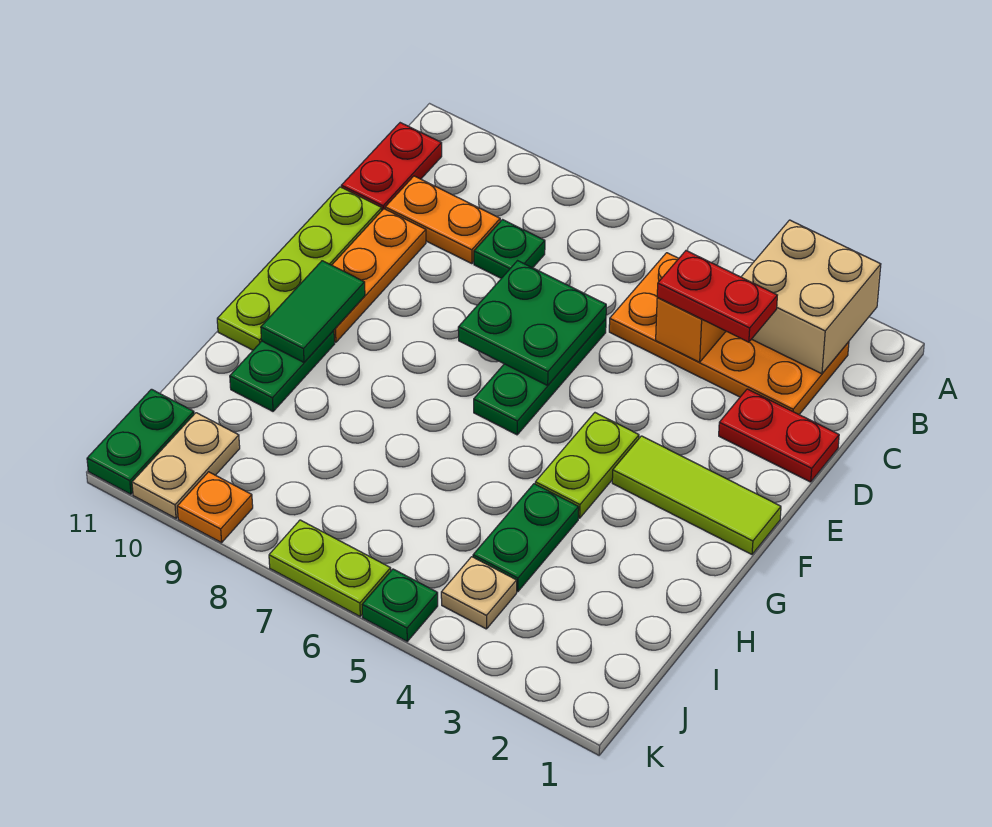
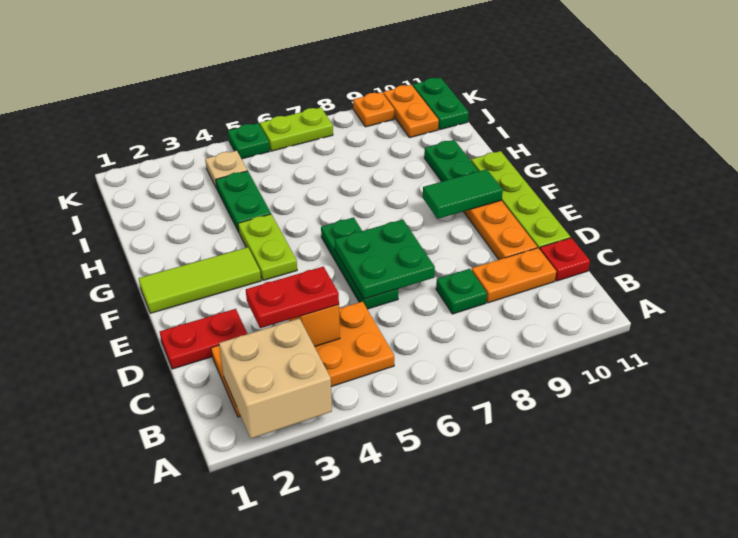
red plate B11:C11 level 1 -> red plate C11 level 1
green tile F10:G10 level 2 -> green tile F9:F10 level 2
tan plate J10:K10 level 1 -> orange plate J10:K10 level 1

